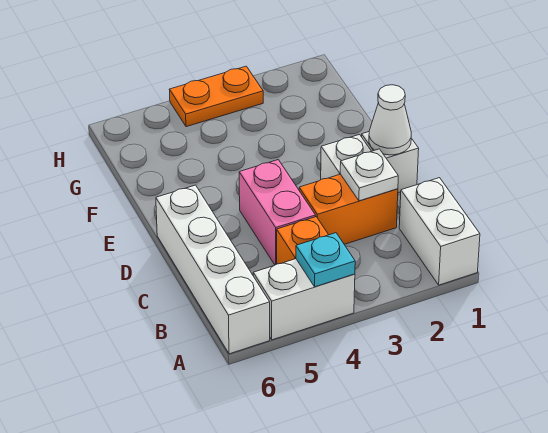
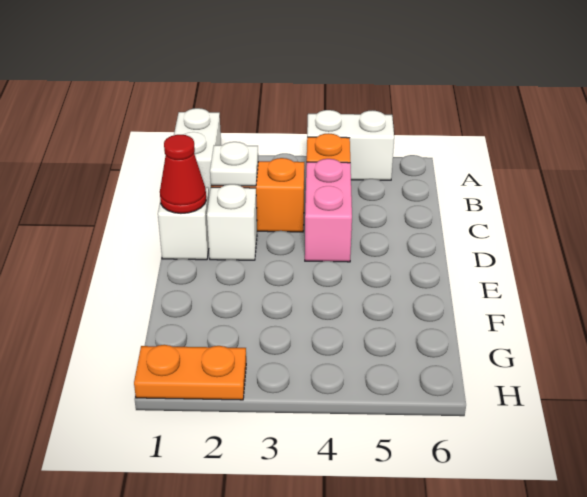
cyan plate A4 level 2 -> none
white brick A6:D6 level 1 -> none
white cone D1 level 2 -> red cone D1 level 2
orange plate H3:H4 level 1 -> orange plate H1:H2 level 1

